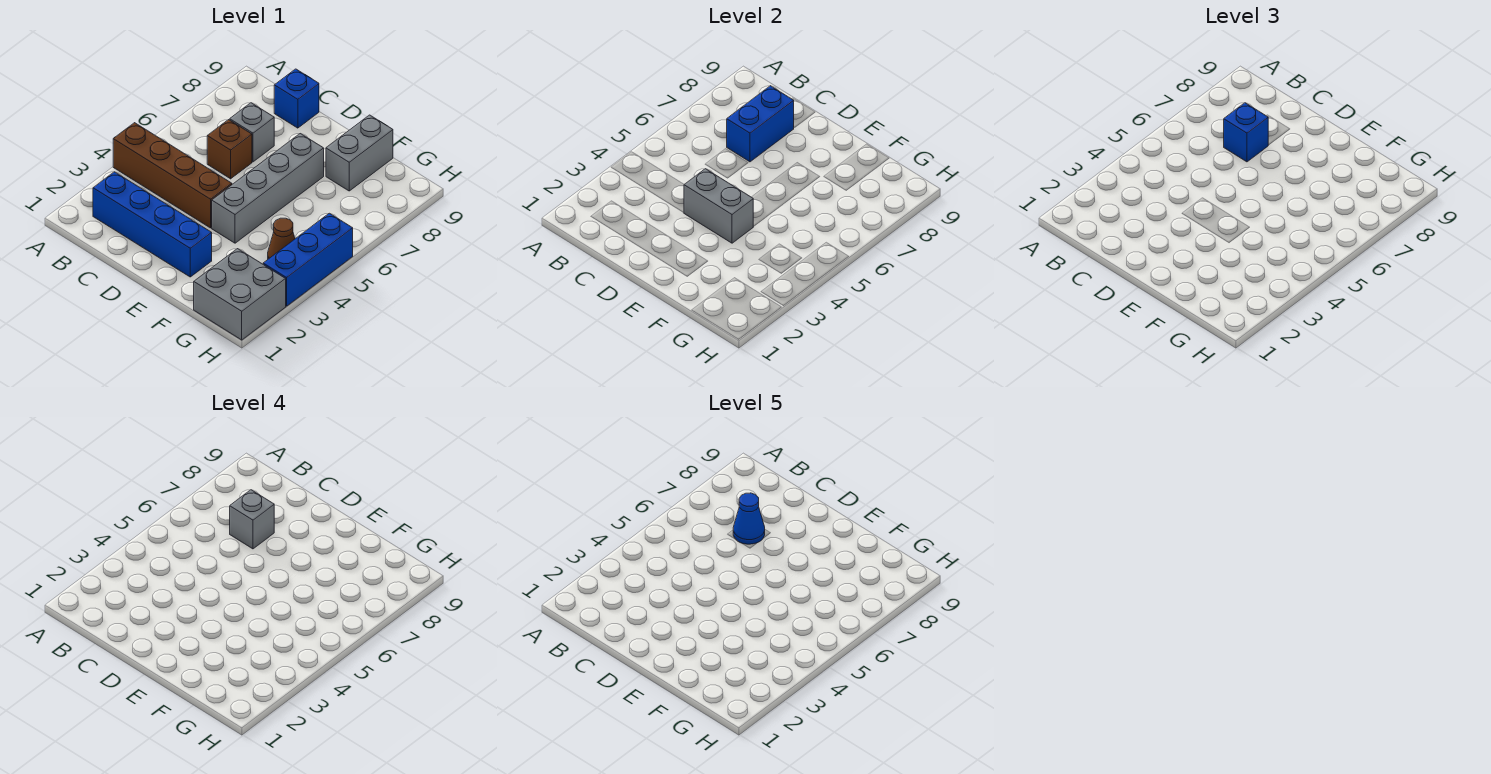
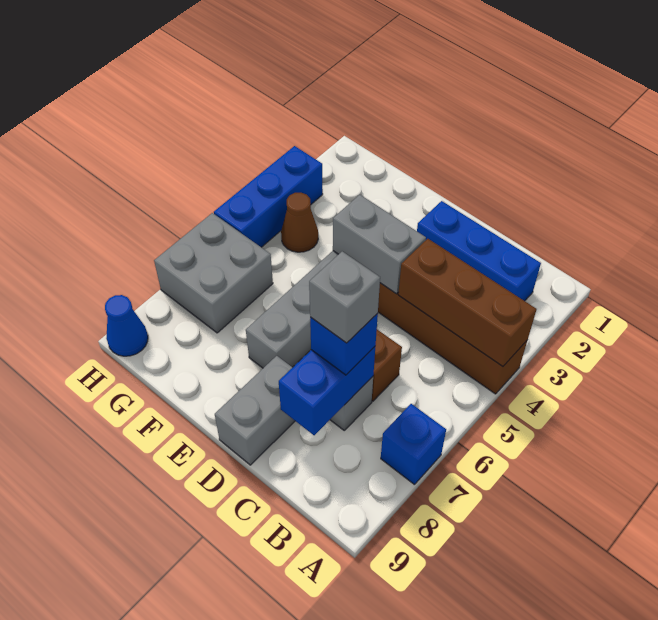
none -> brown brick A4:C4 level 2
blue brick B2:E2 level 1 -> blue brick B2:D2 level 1
blue cone C7 level 5 -> blue cone H9 level 1
blue brick C9 level 1 -> blue brick A7 level 1
grey brick F8:F9 level 1 -> grey brick D8:D9 level 1
grey brick G1:H2 level 1 -> grey brick G6:H7 level 1

